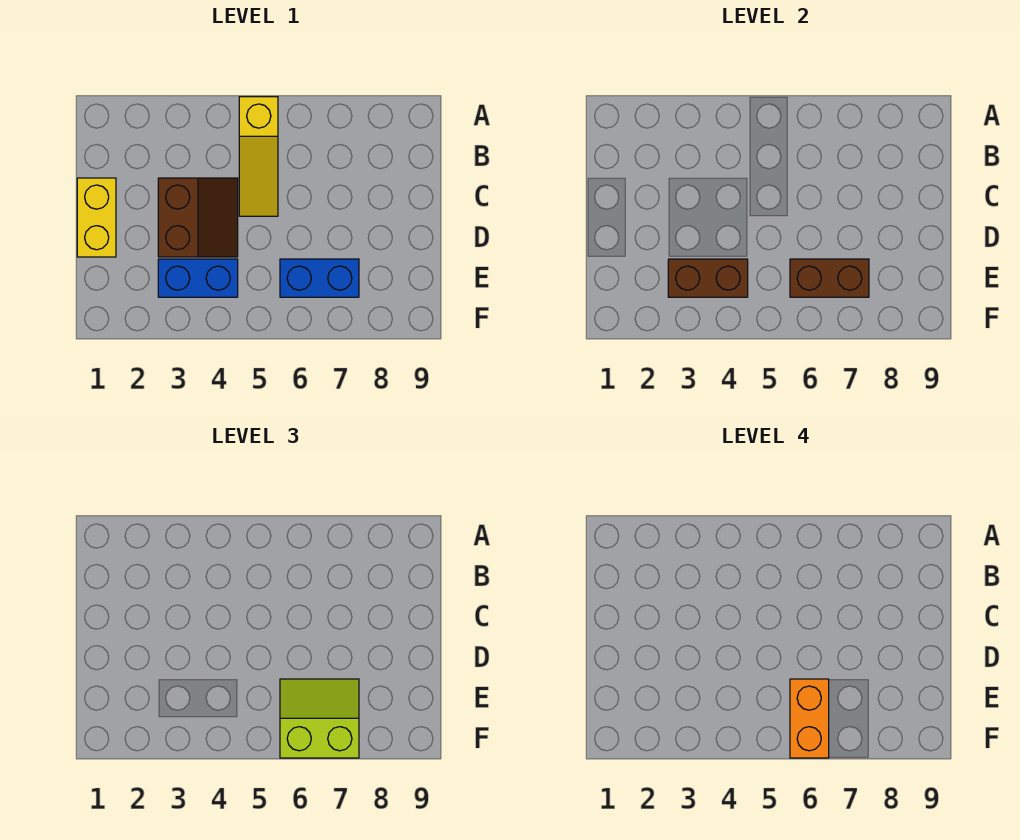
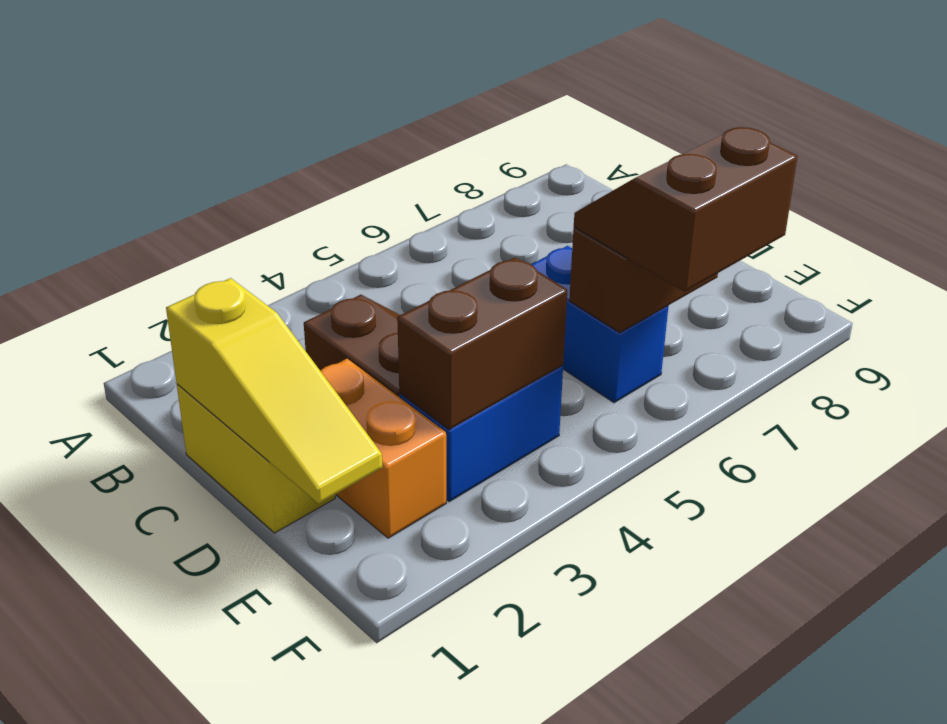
yellow slope A5:C5 level 1 top A -> yellow slope C1:E1 level 2 top C
blue brick E6:E7 level 1 -> blue brick D6:E6 level 1
lime slope E6:F7 level 3 top F -> brown slope E6:F7 level 3 top F
orange brick E6:F6 level 4 -> orange brick D2:E2 level 1

